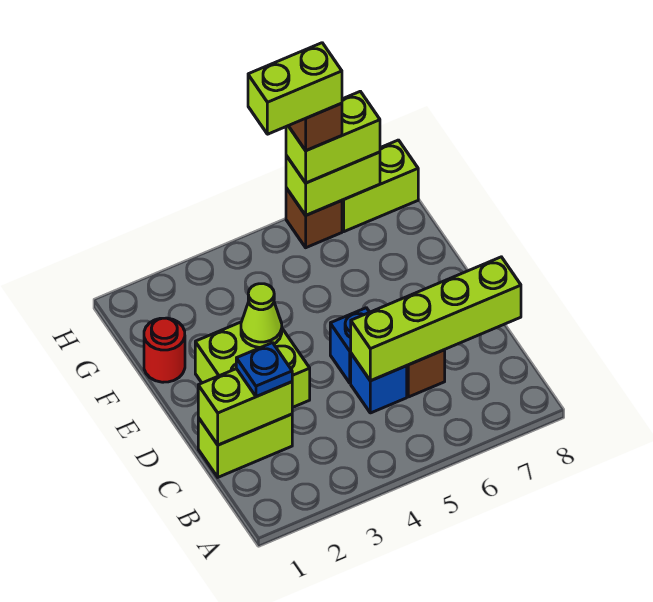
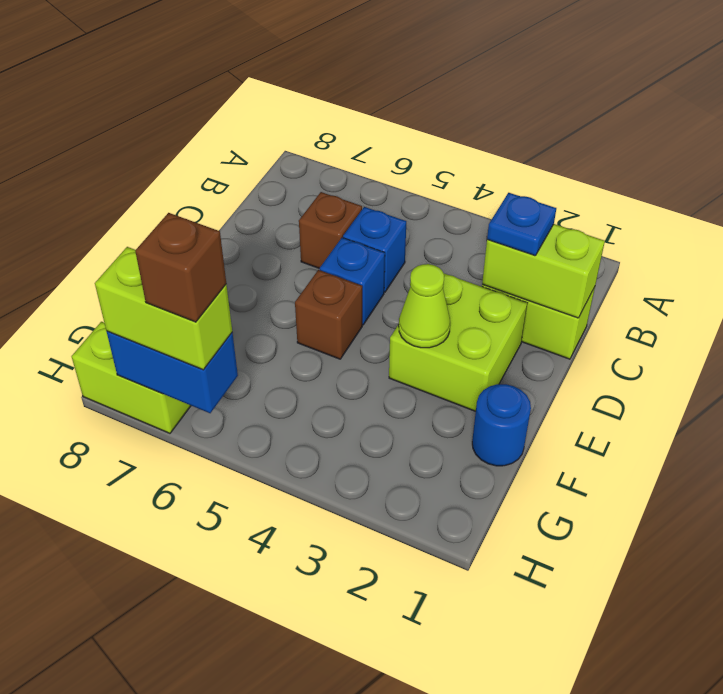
lime brick C5:C8 level 2 -> none
red round brick F1 level 1 -> blue round brick F1 level 1
lime brick H5:H6 level 5 -> none
brown brick H6 level 1 -> brown brick E5 level 1
lime brick H6:H7 level 2 -> blue brick H6:H7 level 2

